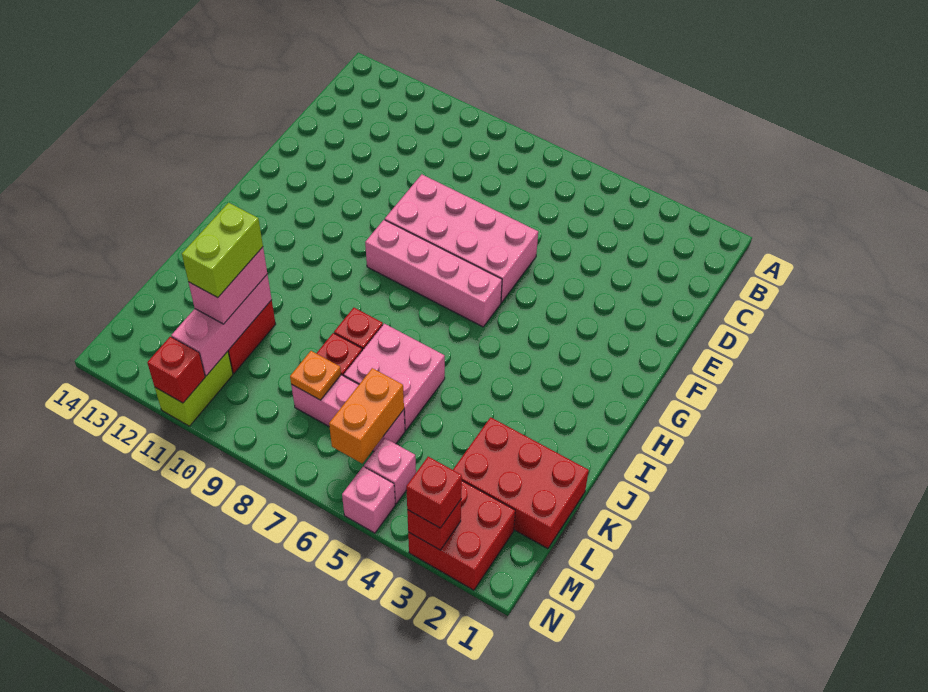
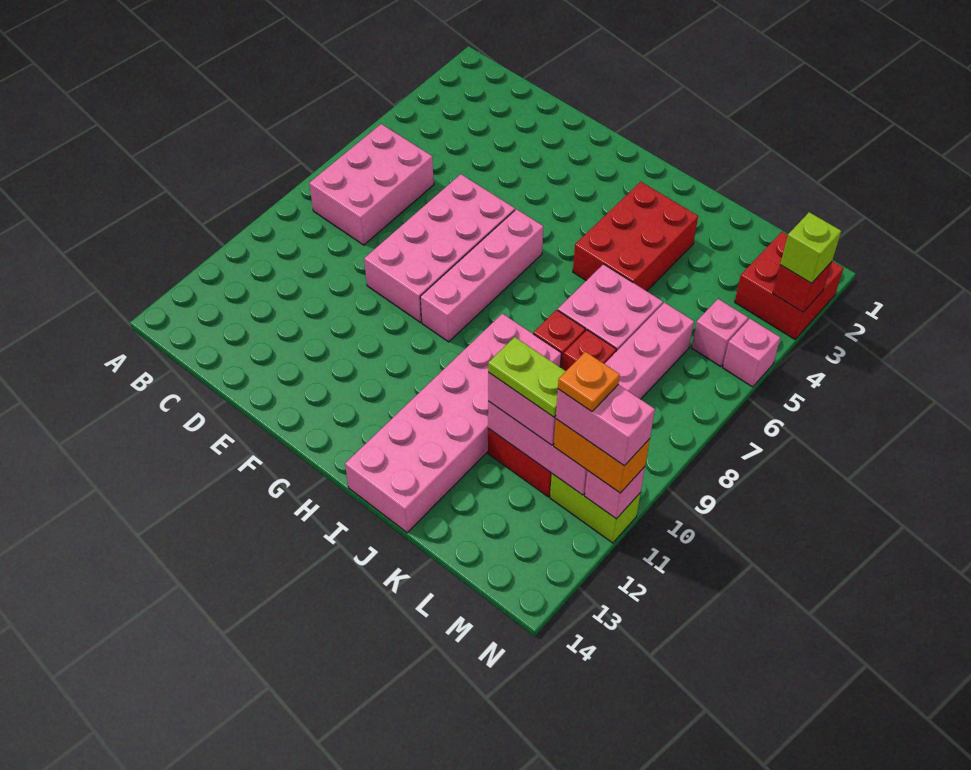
none -> pink brick B6:C8 level 1
none -> pink brick I9:J14 level 1
red brick K1:L3 level 1 -> red brick I3:J5 level 1
lime brick K11:L11 level 4 -> lime plate K11:L11 level 4
orange brick L6:M6 level 2 -> orange brick M11:N11 level 3
orange plate L8 level 2 -> orange plate M11 level 5
none -> pink brick M11:N11 level 4
red brick N3 level 3 -> lime brick N3 level 3
red brick N11 level 2 -> pink brick N11 level 2

